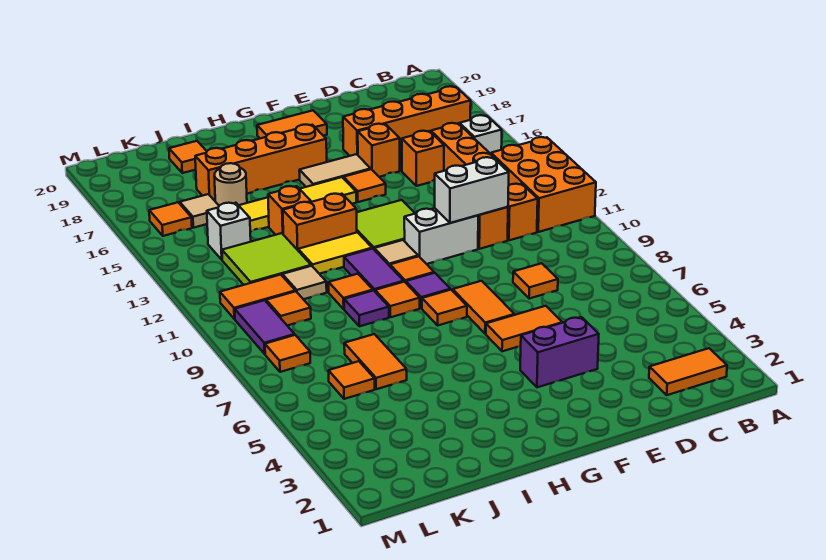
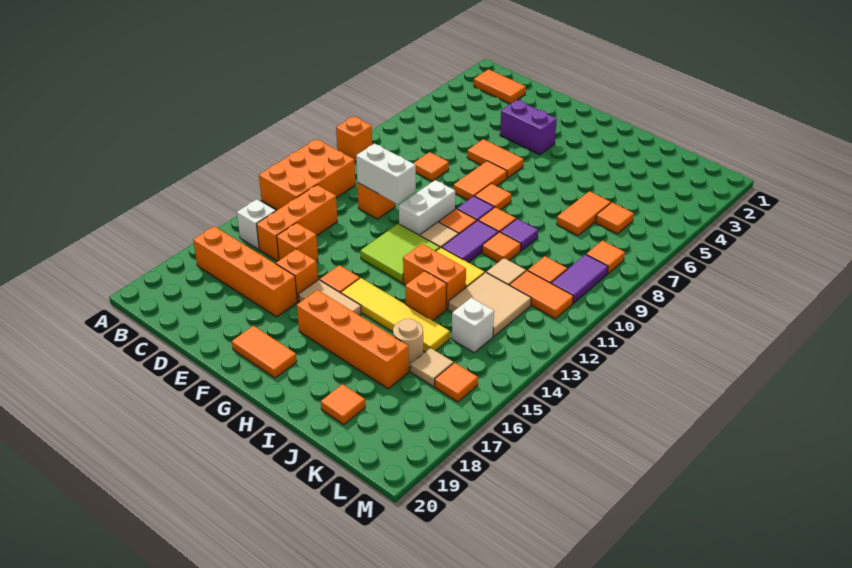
orange brick C11 level 1 -> orange brick A9 level 1
white brick E11:F11 level 1 -> white brick F10:F11 level 1
lime tile J12:K13 level 1 -> tan tile J12:K13 level 1

